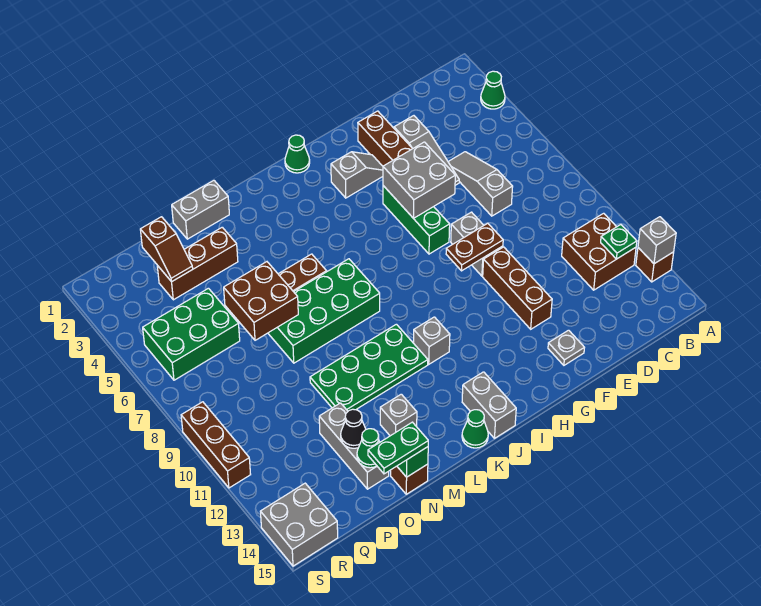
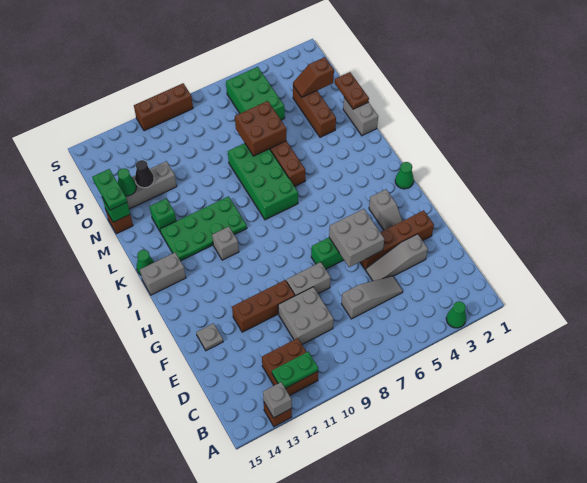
green plate B12 level 2 -> green plate B11:B12 level 2
brown plate F9:G9 level 2 -> brown plate N1:O1 level 2
green plate K10:N11 level 1 -> green plate K10:L13 level 1
grey brick M13 level 1 -> green brick M13 level 1
grey brick R14:S15 level 1 -> grey brick D9:E10 level 1

